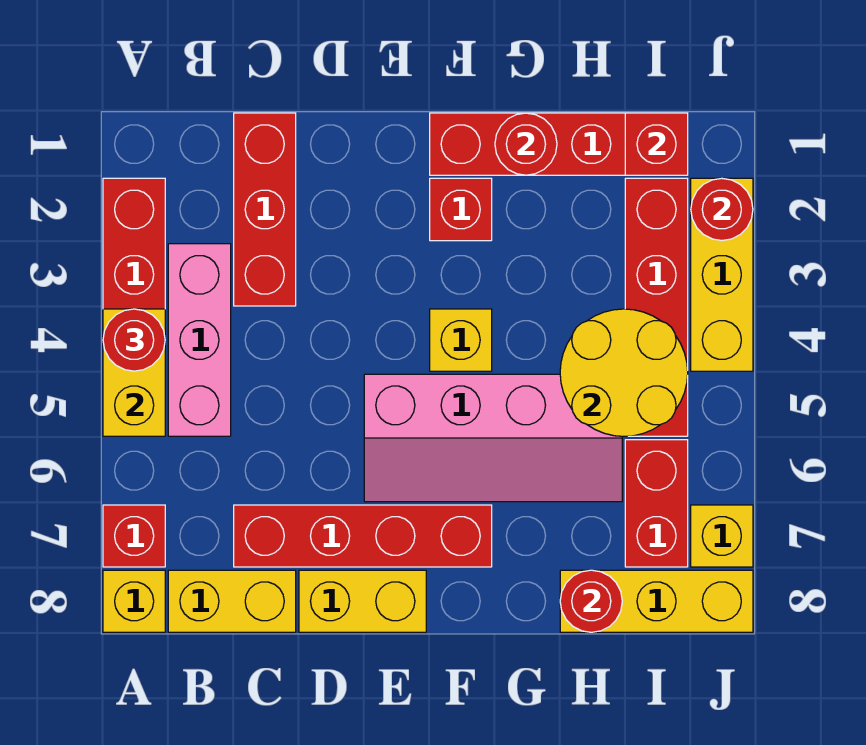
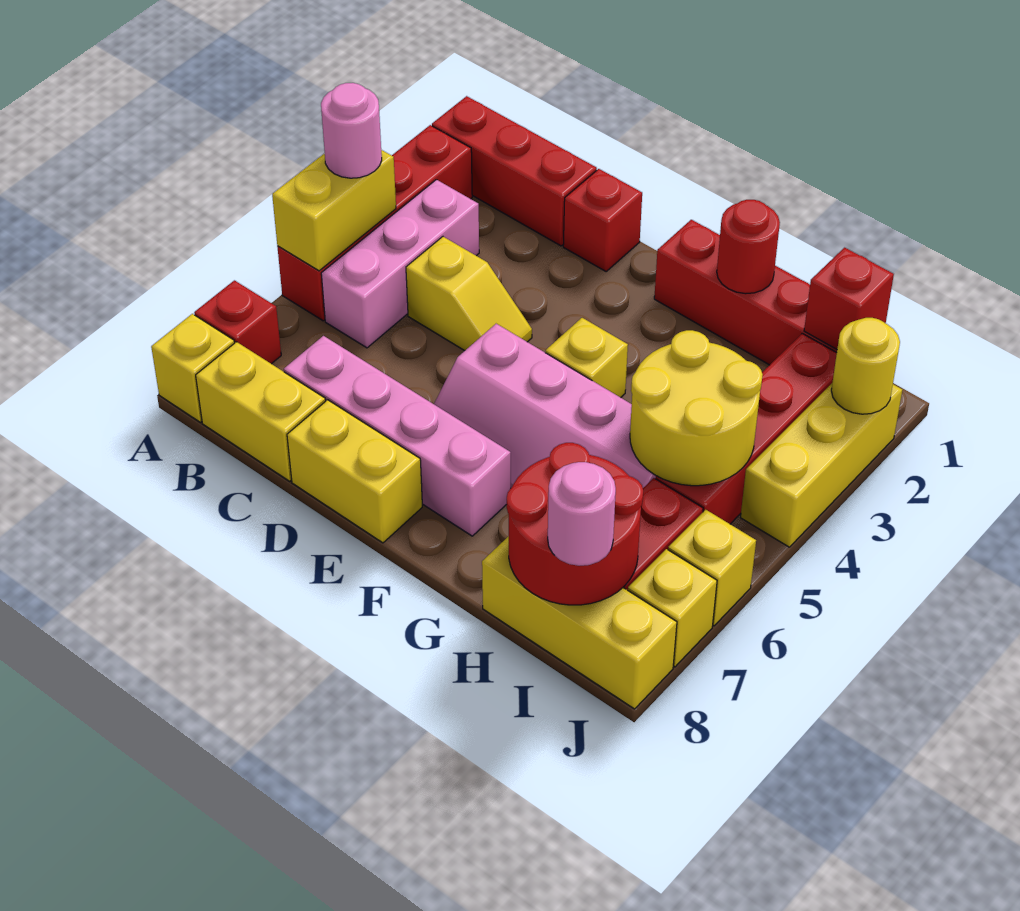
red round brick A4 level 3 -> pink round brick A4 level 3
red brick C1:C3 level 1 -> red brick A1:C1 level 1
none -> yellow slope C4:D4 level 1 top C
red brick C7:F7 level 1 -> pink brick C7:F7 level 1
red brick F2 level 1 -> red brick D1 level 1
red round brick H8 level 2 -> red round brick H7:I8 level 2
none -> pink round brick I8 level 3
red round brick J2 level 2 -> yellow round brick J2 level 2
none -> yellow brick J6 level 1

